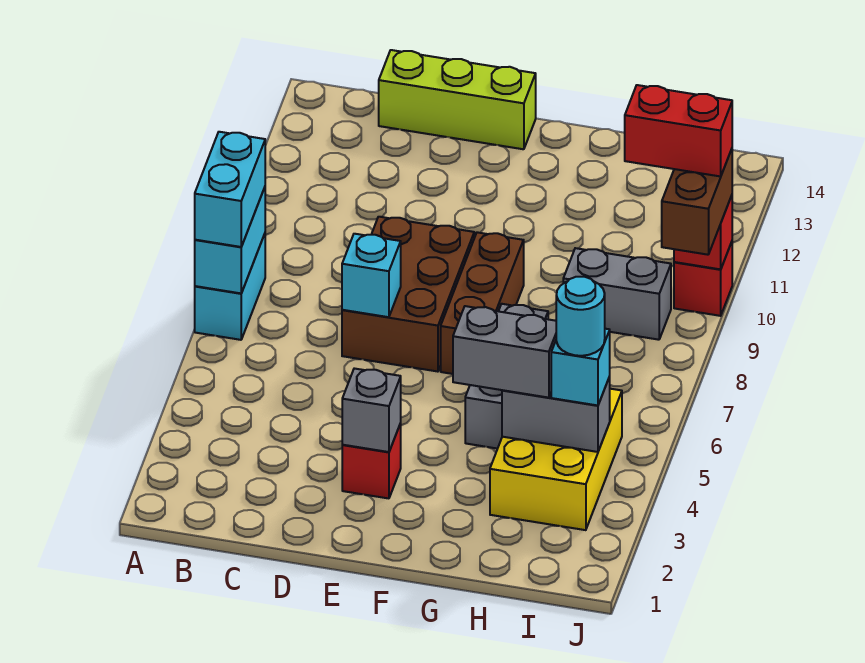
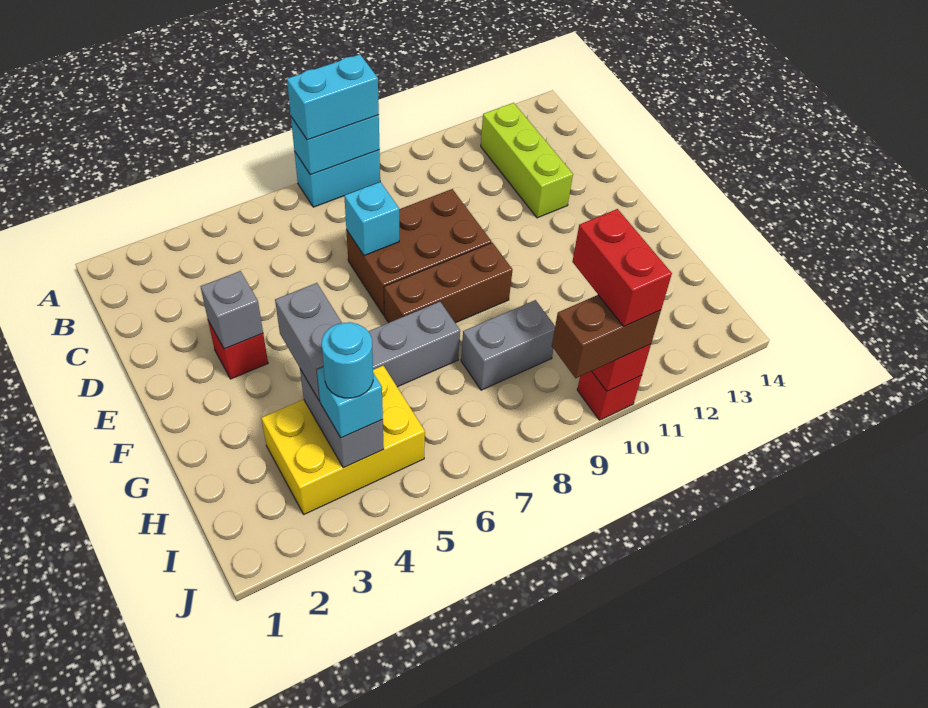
lime brick C14:E14 level 1 -> lime brick B12:D12 level 1
grey brick H9:I9 level 1 -> grey brick H8:H9 level 1

